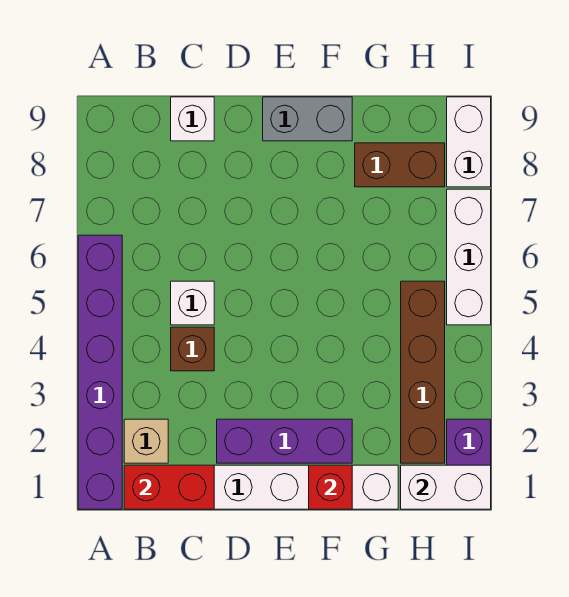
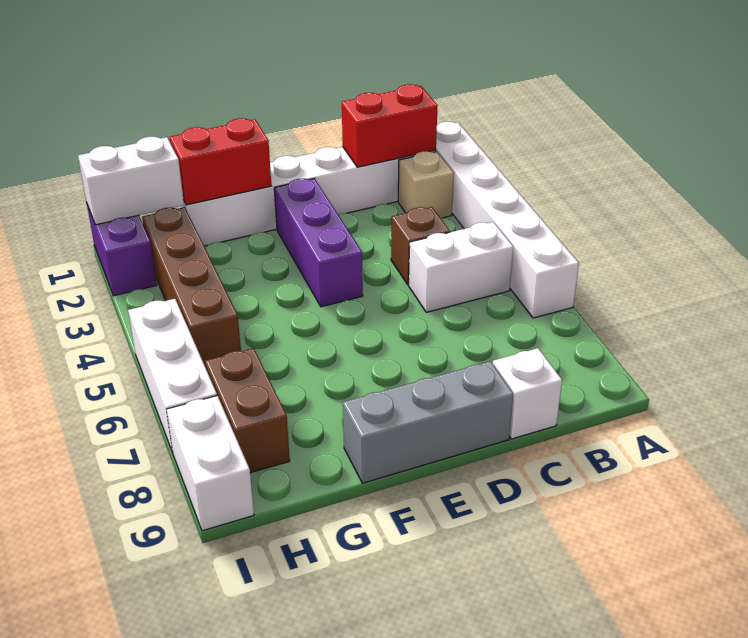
purple brick A1:A6 level 1 -> white brick A1:A6 level 1
white brick C5 level 1 -> white brick B5:C5 level 1
purple brick D2:F2 level 1 -> purple brick E2:E4 level 1
grey brick E9:F9 level 1 -> grey brick D9:F9 level 1
red brick F1 level 2 -> red brick F1:G1 level 2
brown brick G8:H8 level 1 -> brown brick H7:H8 level 1

